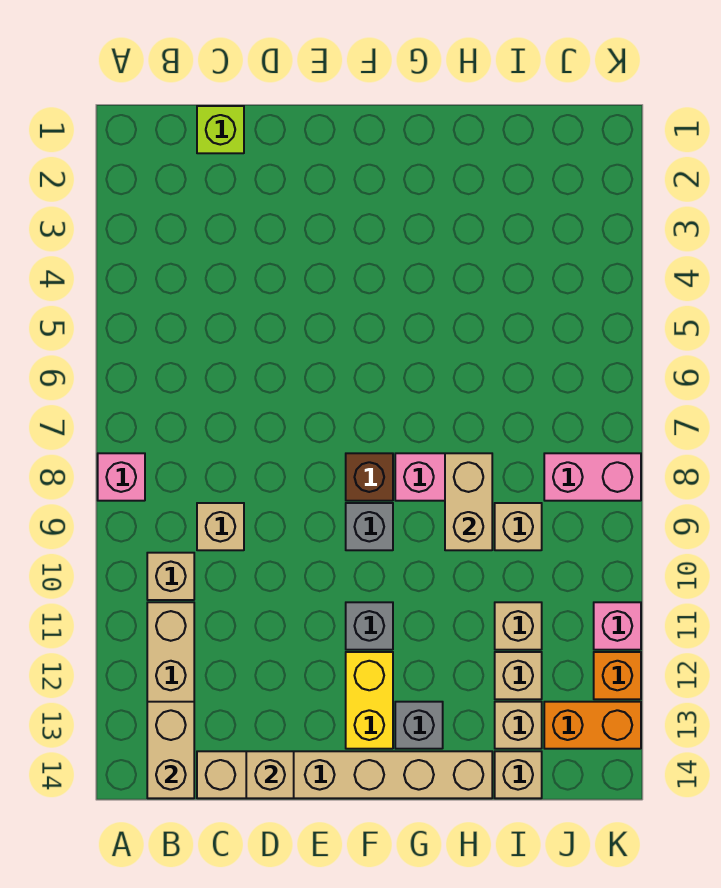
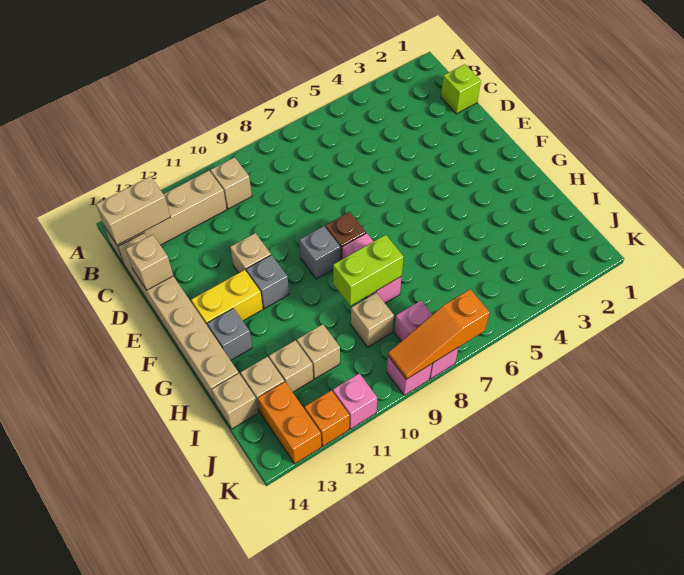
pink brick A8 level 1 -> pink brick K9 level 1
tan brick C9 level 1 -> tan brick E11 level 1
tan brick H8:H9 level 2 -> lime brick H8:H9 level 2
none -> orange slope K7:K9 level 2 top 7

